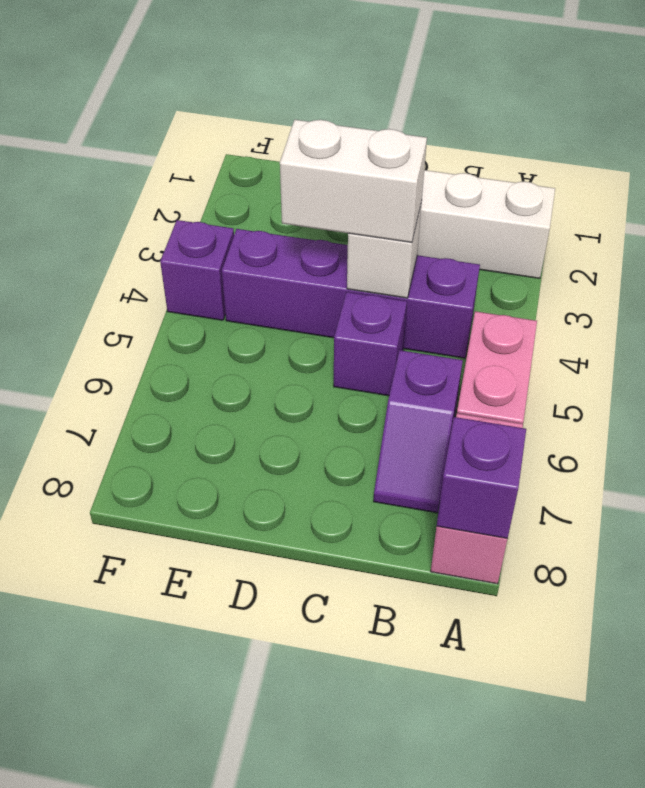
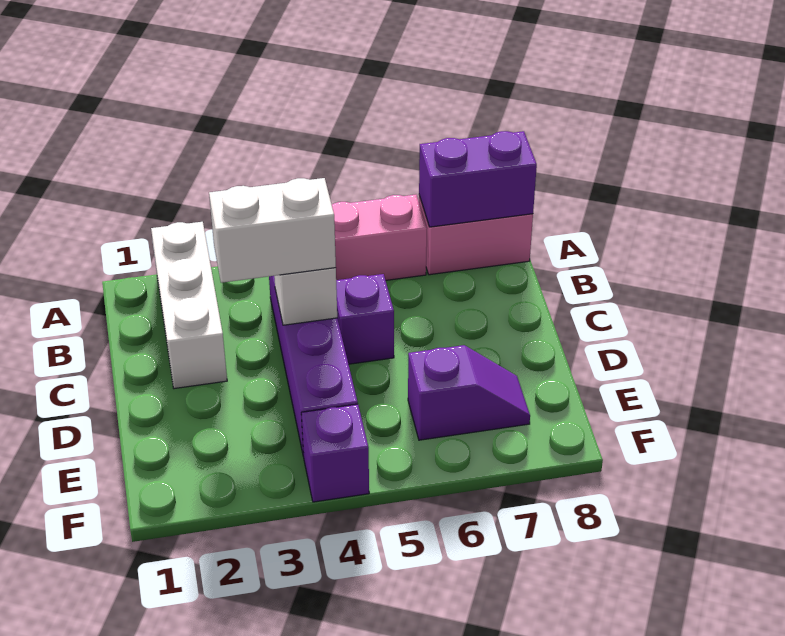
purple brick A8 level 2 -> purple brick A7:A8 level 2
purple slope B6:B7 level 1 top 6 -> purple slope E6:E7 level 1 top 6
white brick C4:D4 level 3 -> white brick C3:C4 level 3

